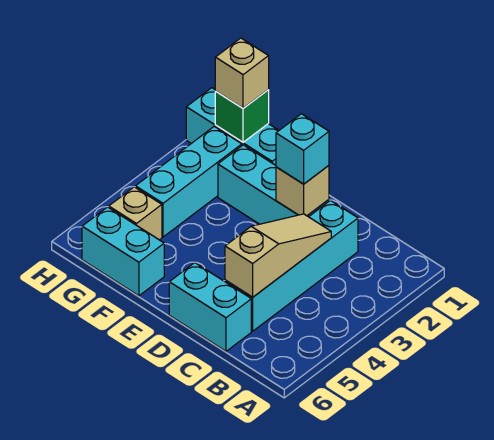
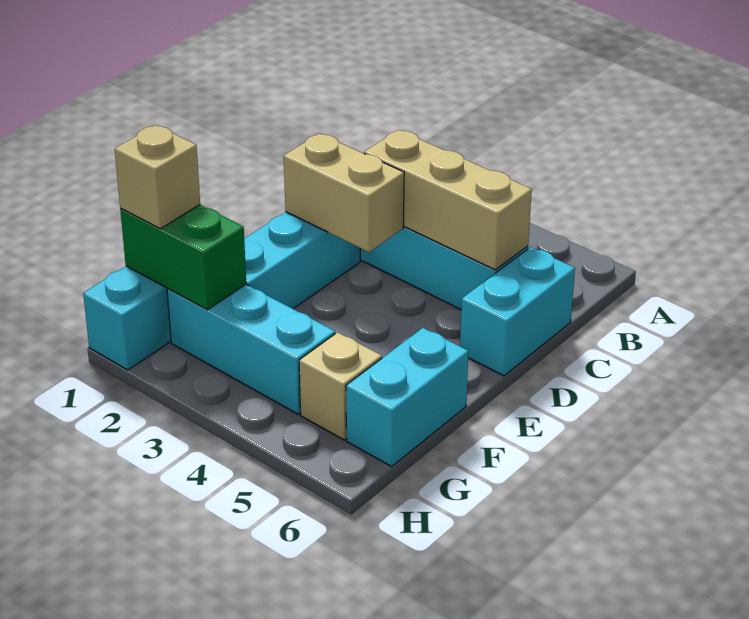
tan slope C3:C5 level 2 top 5 -> tan brick C3:C5 level 2
tan brick D2 level 2 -> tan brick D2:D3 level 2
cyan brick D2 level 3 -> none
green brick G1 level 2 -> green brick G1:G2 level 2

